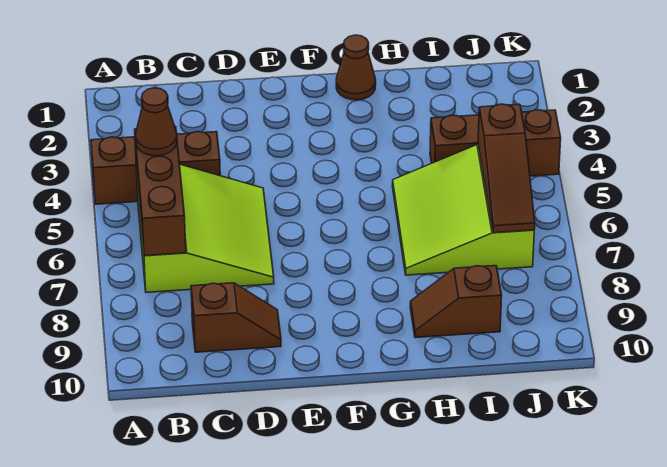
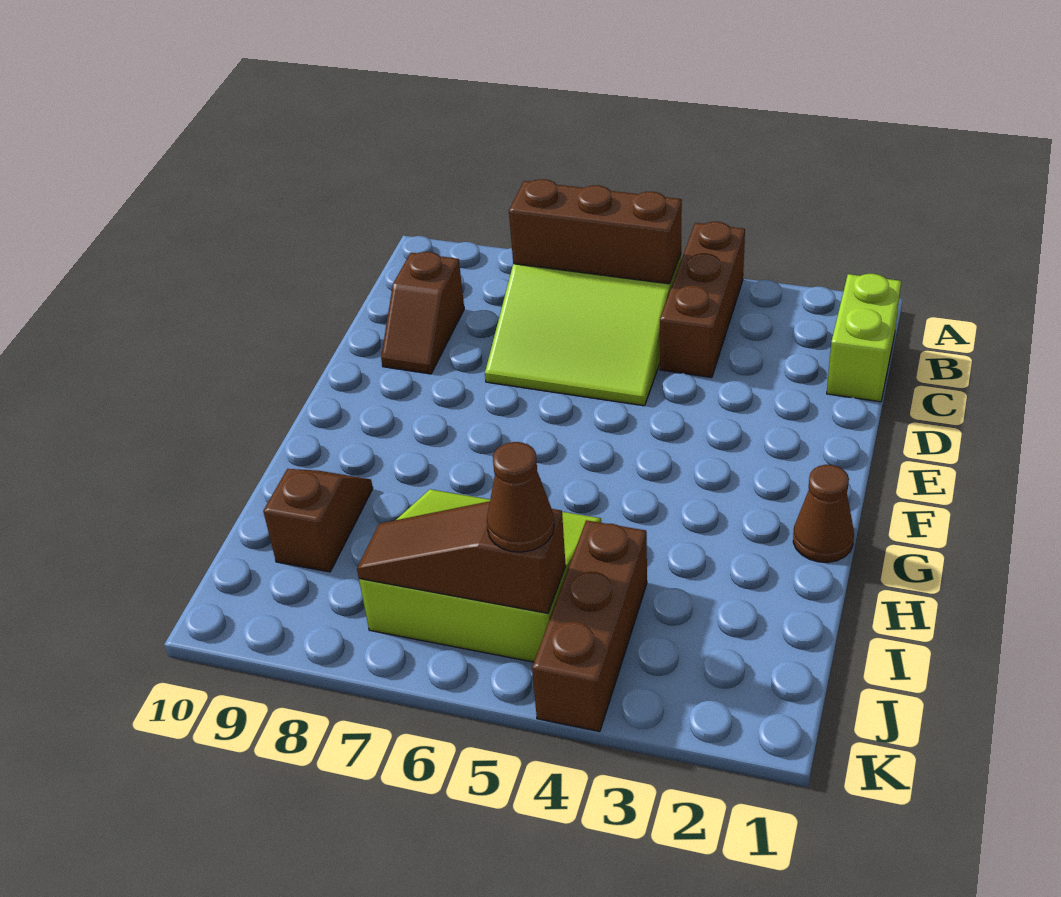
none -> lime brick B1:C1 level 1
brown cone B5 level 3 -> brown cone J5 level 3

